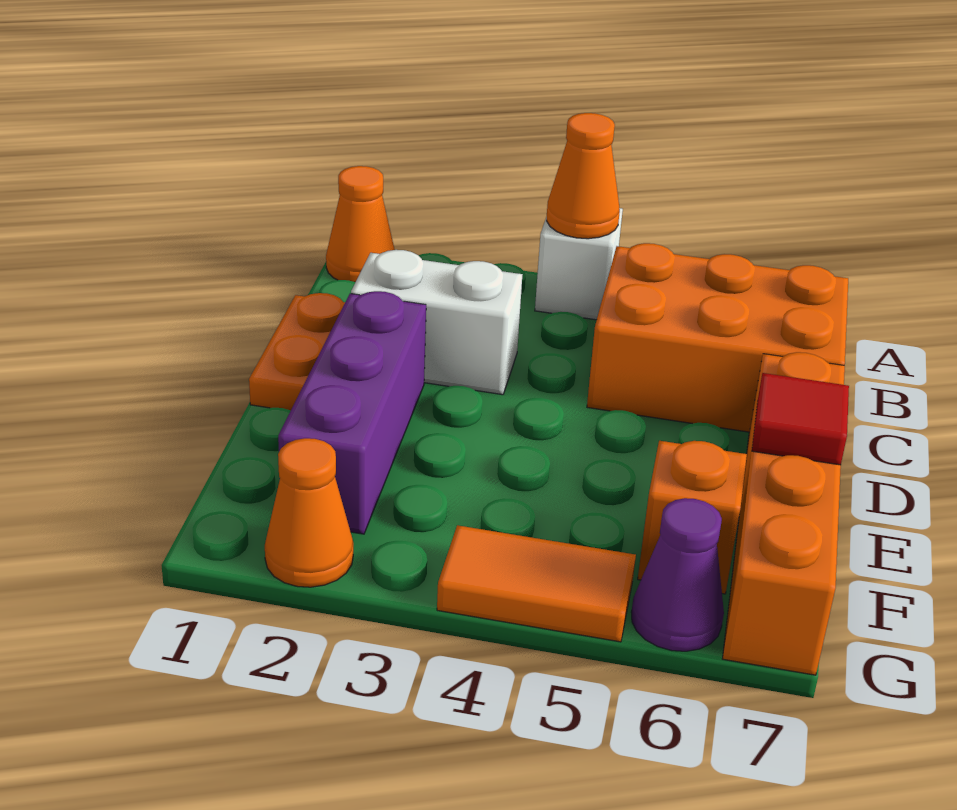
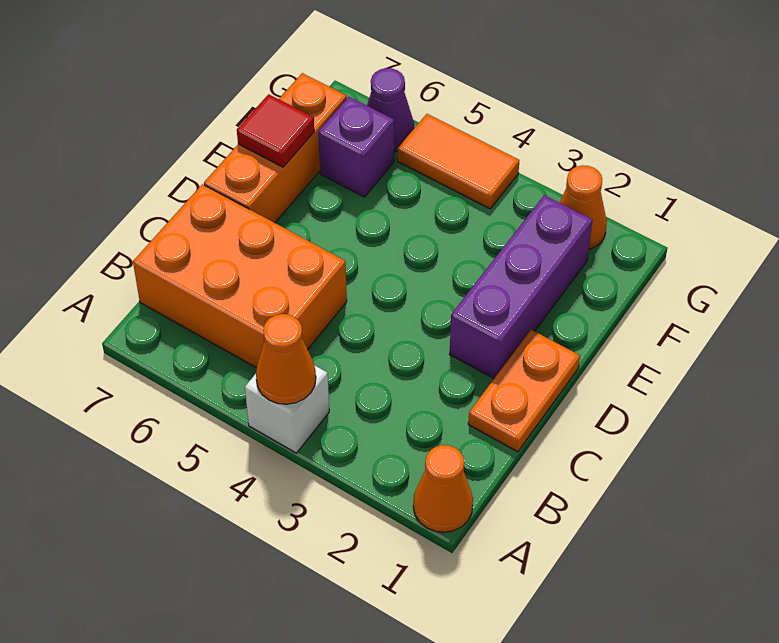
white brick C2:C3 level 1 -> none
orange brick D7:G7 level 1 -> orange brick D7:F7 level 1
orange brick F6 level 1 -> purple brick F6 level 1

